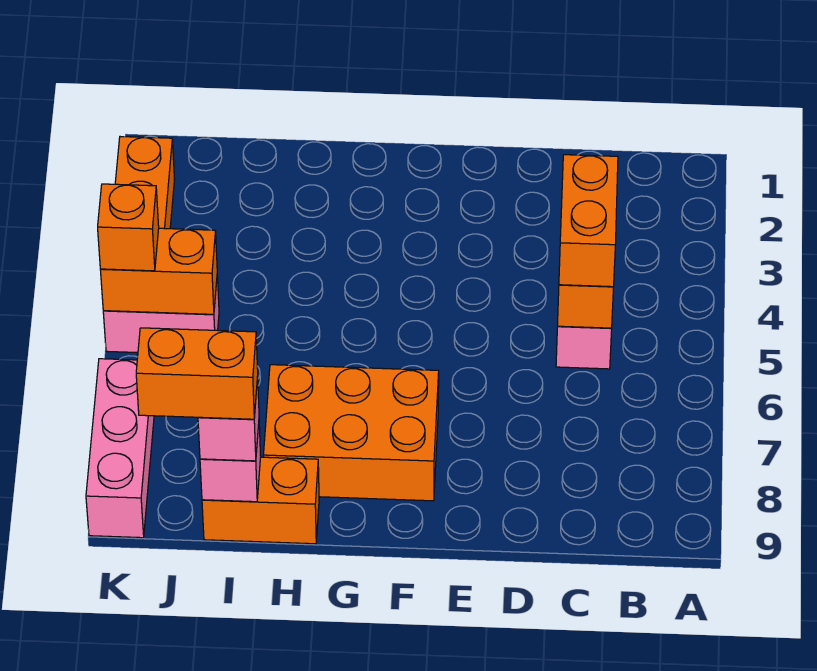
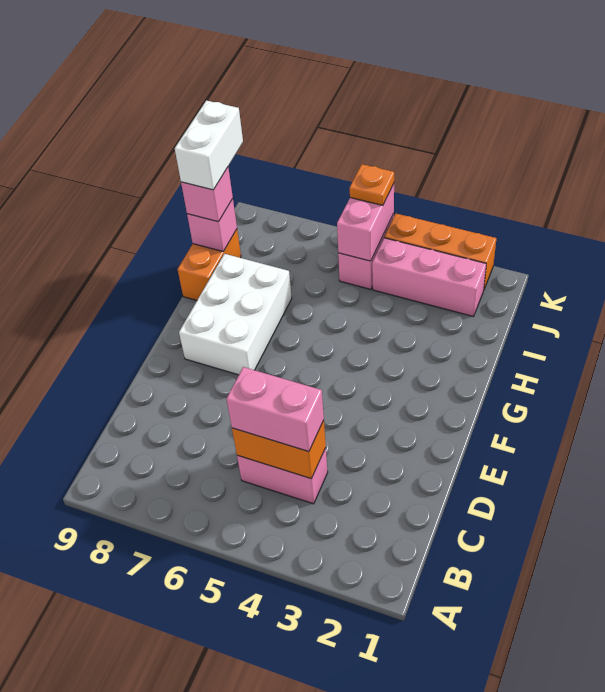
orange brick C4:C5 level 3 -> pink brick C4:C5 level 3
orange brick F7:H8 level 1 -> white brick F7:H8 level 1
orange brick I9:J9 level 4 -> white brick I9:J9 level 4
orange brick J5:K5 level 2 -> pink brick J5:K5 level 2
orange brick K5 level 3 -> orange plate K5 level 3
pink brick K7:K9 level 1 -> pink brick J2:J4 level 1

